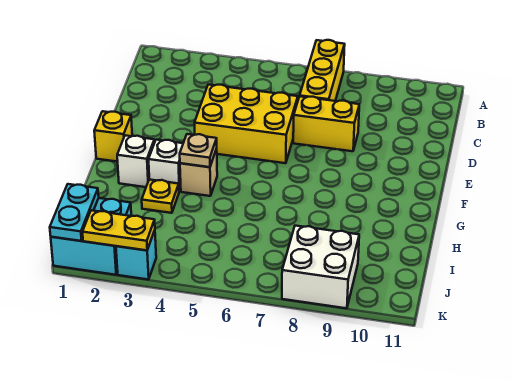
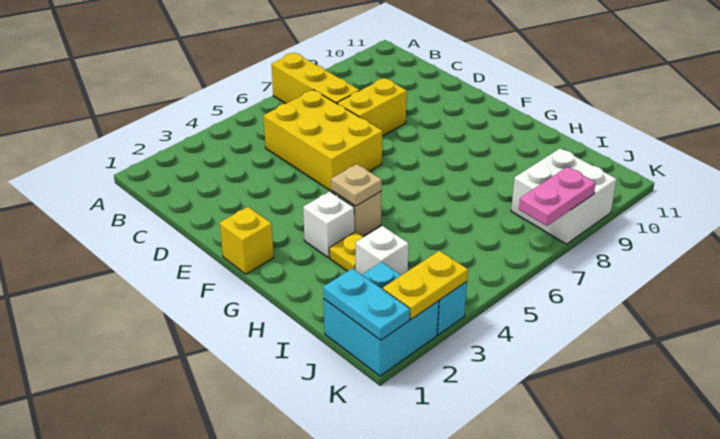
yellow brick D4:E6 level 1 -> yellow brick C5:E6 level 1
white brick G2 level 1 -> white brick I3 level 1
none -> pink plate K7:K8 level 2

